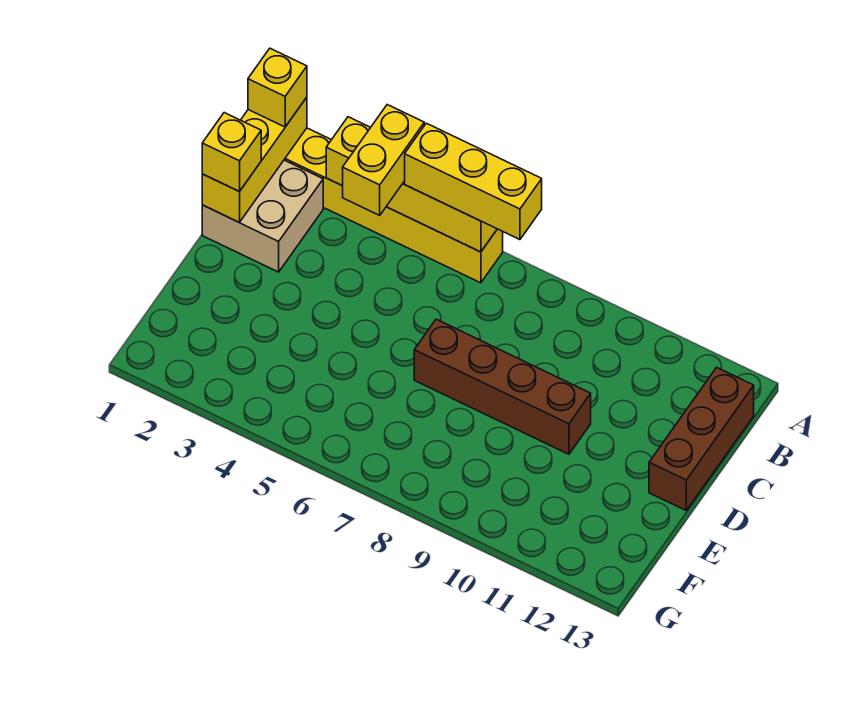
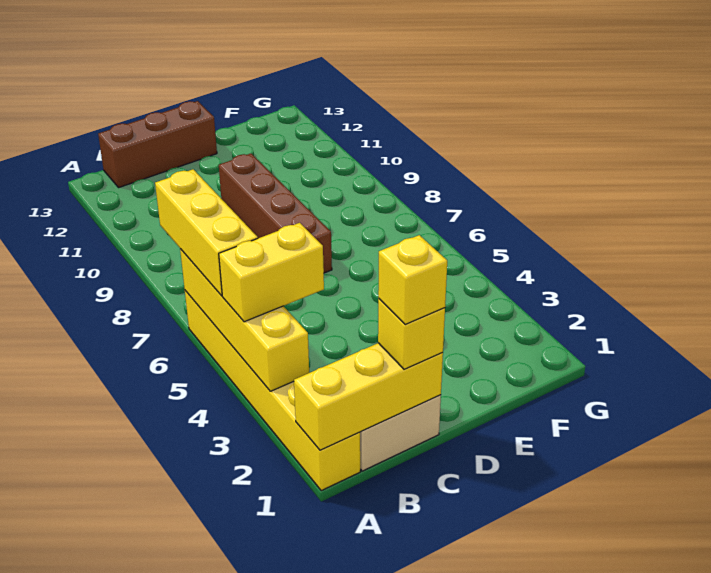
yellow brick A1 level 3 -> yellow brick C1 level 4

